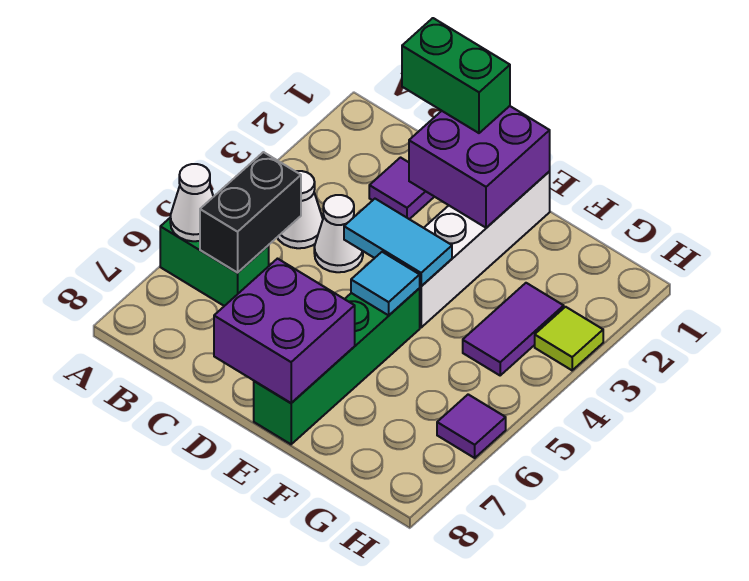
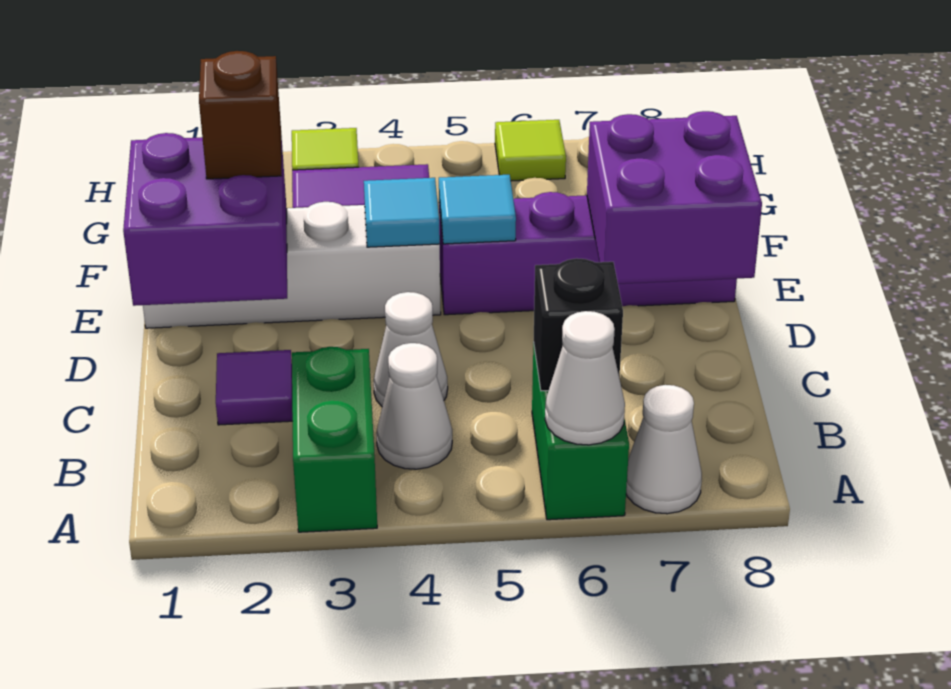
none -> white cone A7 level 1
black brick B5:B6 level 2 -> black brick B6 level 2
green brick C1:D1 level 3 -> green brick A3:B3 level 1
cyan tile D4:E4 level 2 -> cyan tile E4 level 2
none -> brown brick E2 level 3
green brick E5:E8 level 1 -> purple brick E5:E8 level 1
purple tile H6 level 1 -> lime tile H6 level 1

